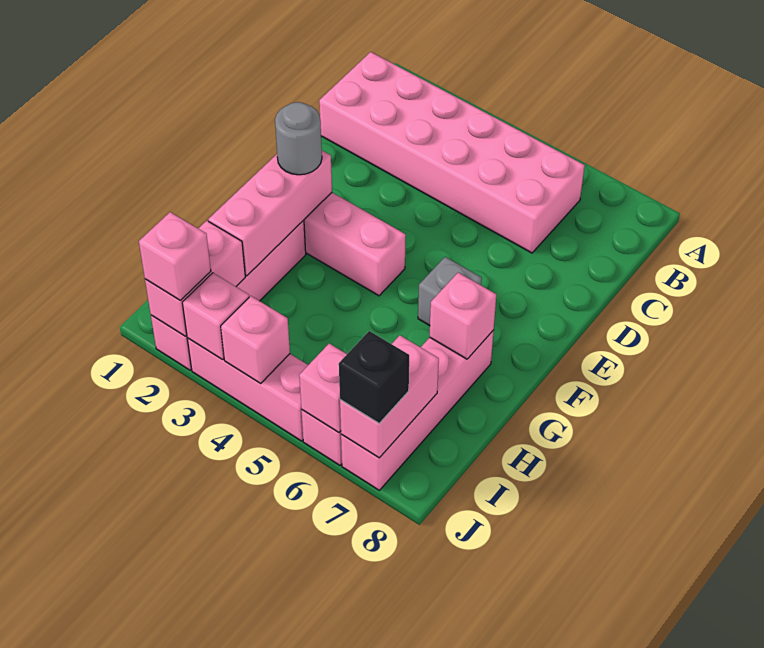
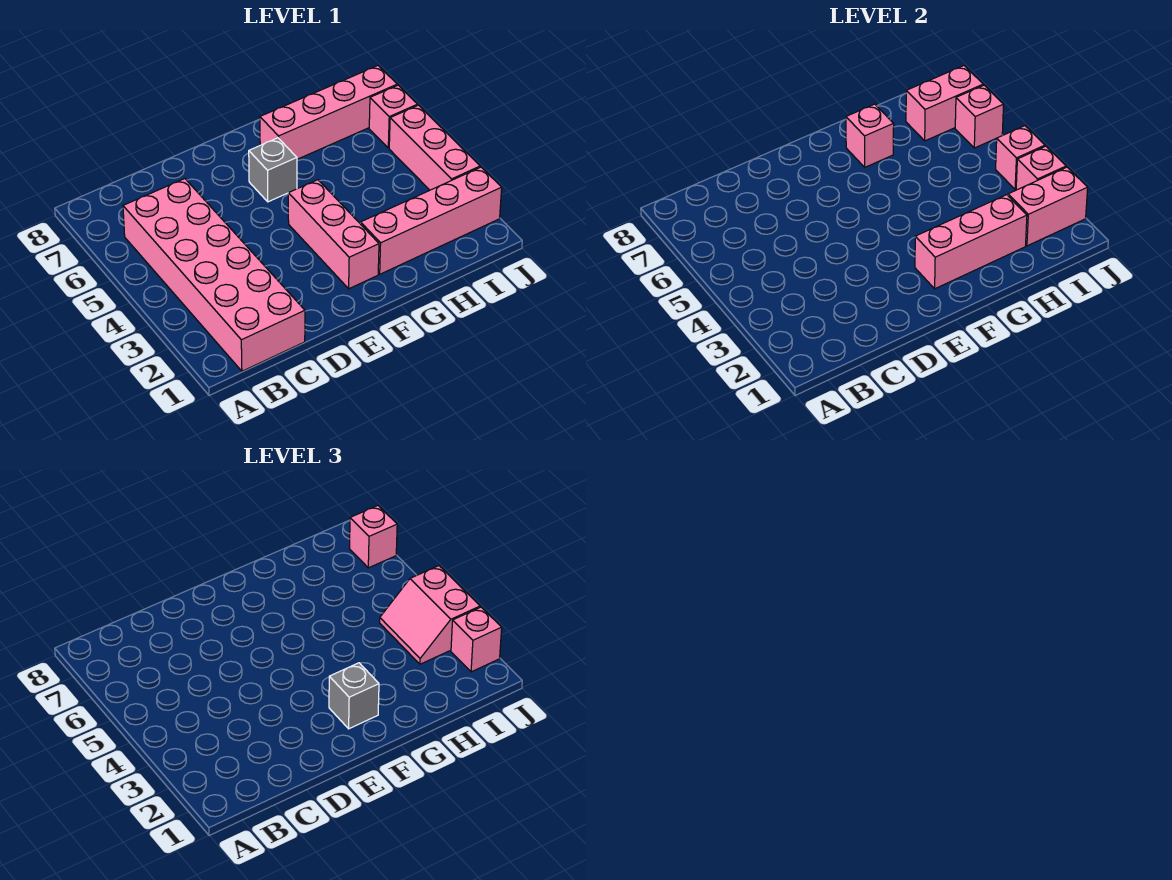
grey round brick F2 level 3 -> grey brick F2 level 3
none -> pink slope I3:J4 level 3 top J
black brick J7 level 3 -> pink brick J7 level 3

